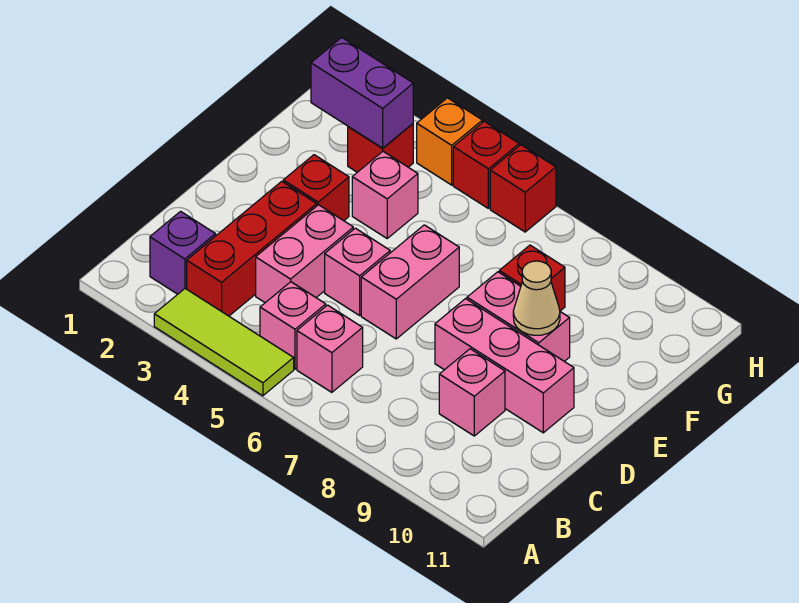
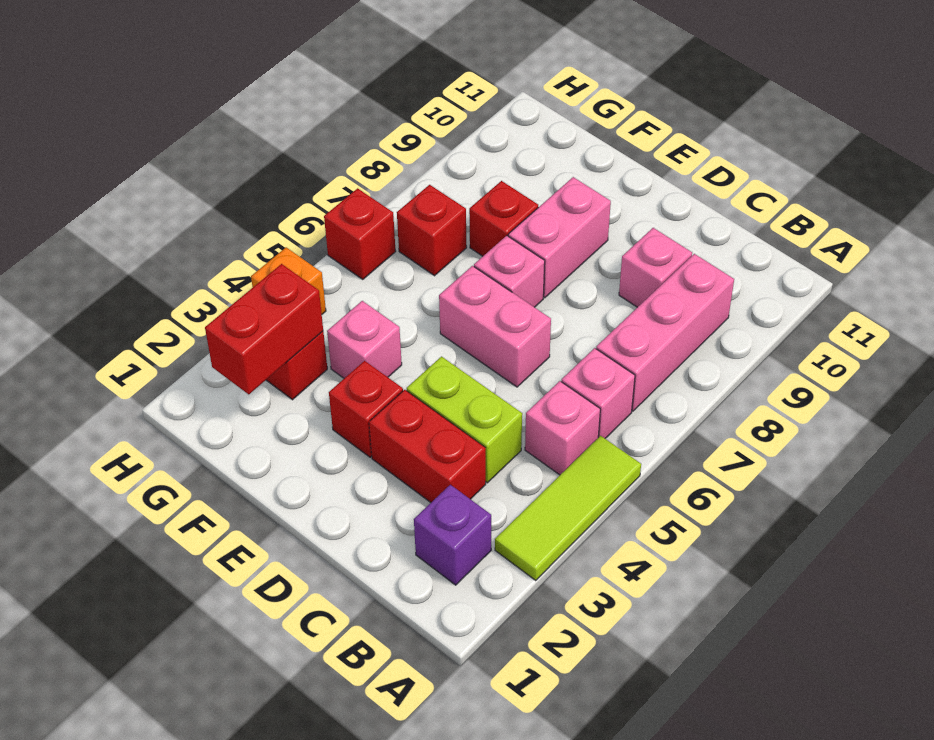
red brick B3:D3 level 1 -> red brick C3:D3 level 1
pink brick C4:D4 level 1 -> lime brick C4:D4 level 1
pink brick D5 level 1 -> pink brick E7 level 1
pink brick D8:D10 level 1 -> pink brick B7:B9 level 1
tan cone E9 level 2 -> none
purple brick G2:G3 level 2 -> red brick G2:G3 level 2
red brick H5 level 1 -> red brick G7 level 1

